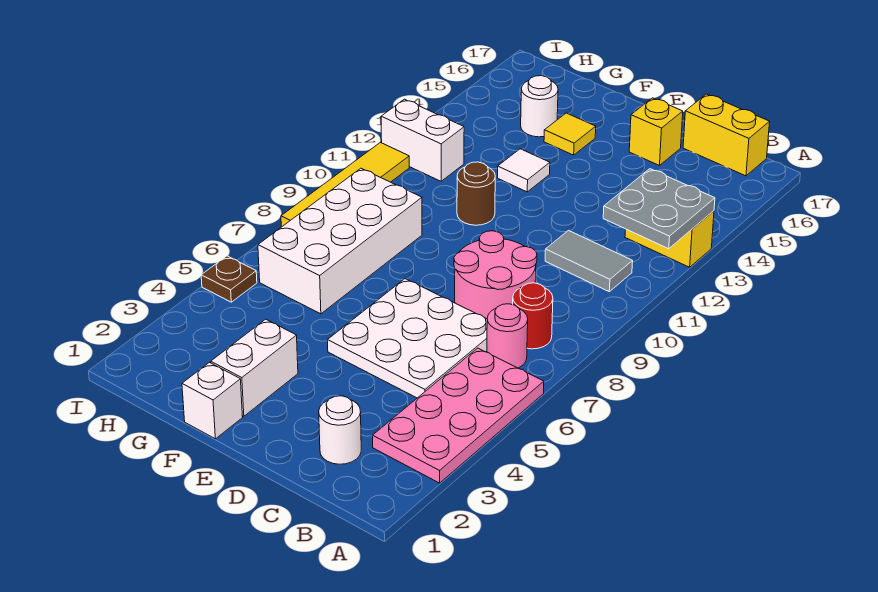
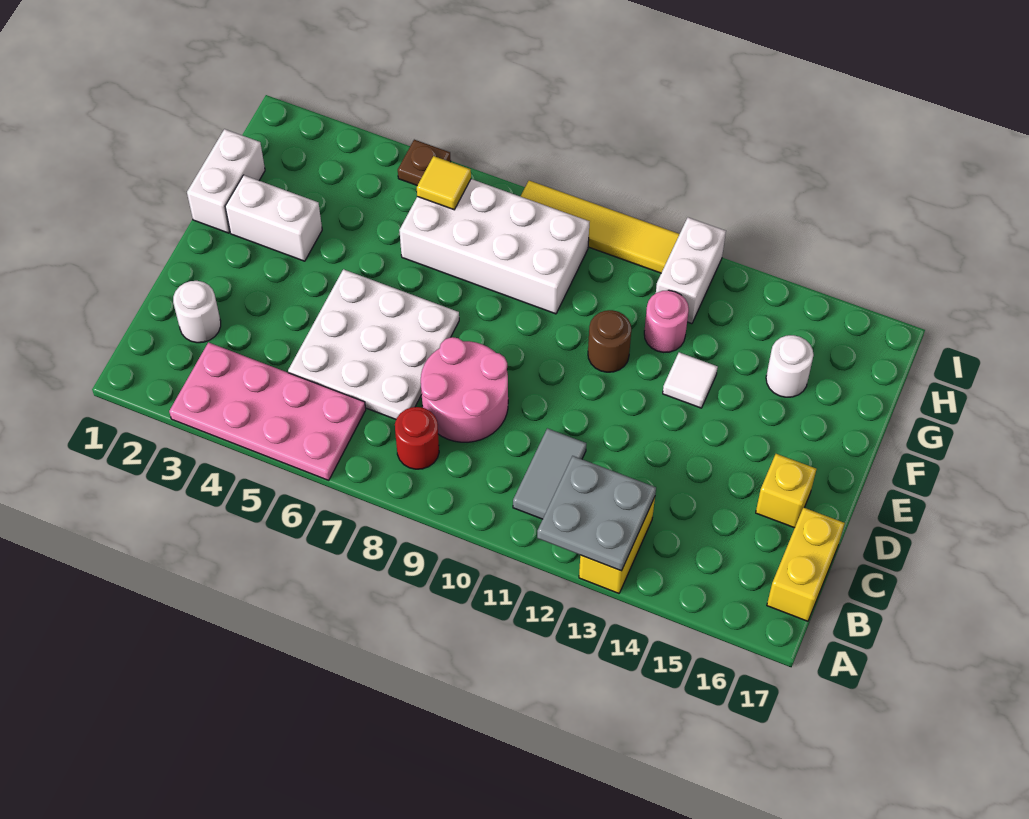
pink round brick B7 level 1 -> pink round brick G12 level 1
white brick F1 level 1 -> white brick F1:G1 level 1
yellow tile F15 level 1 -> yellow tile H6 level 2

